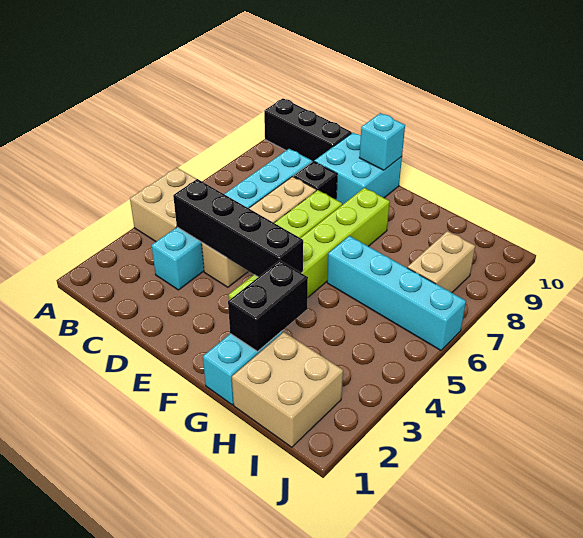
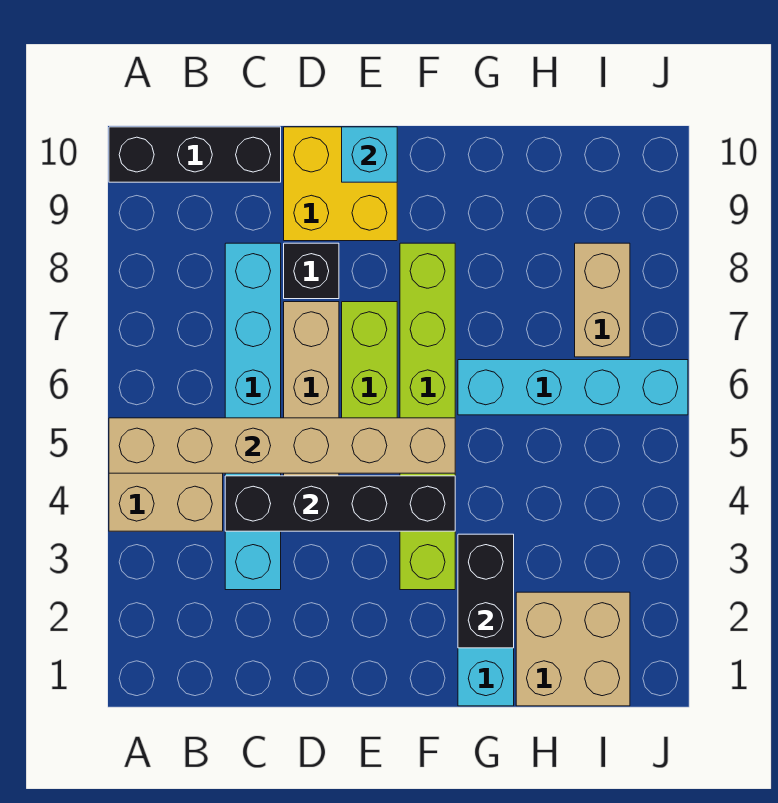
none -> tan brick A5:F5 level 2
cyan brick D9:E10 level 1 -> yellow brick D9:E10 level 1

